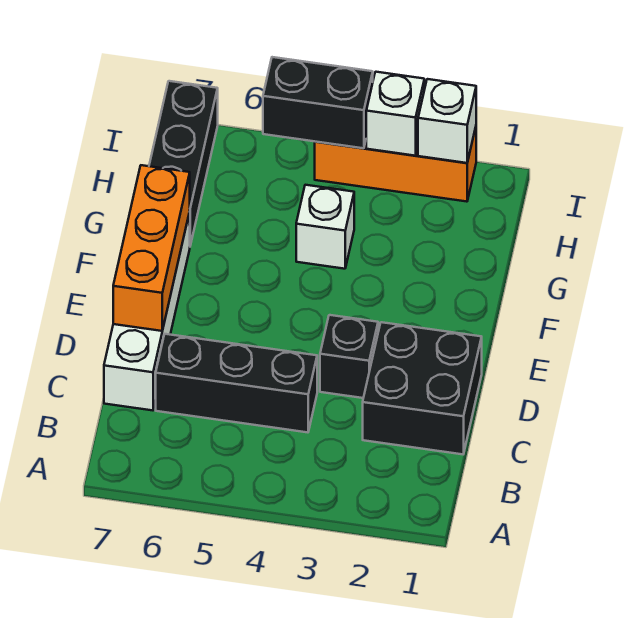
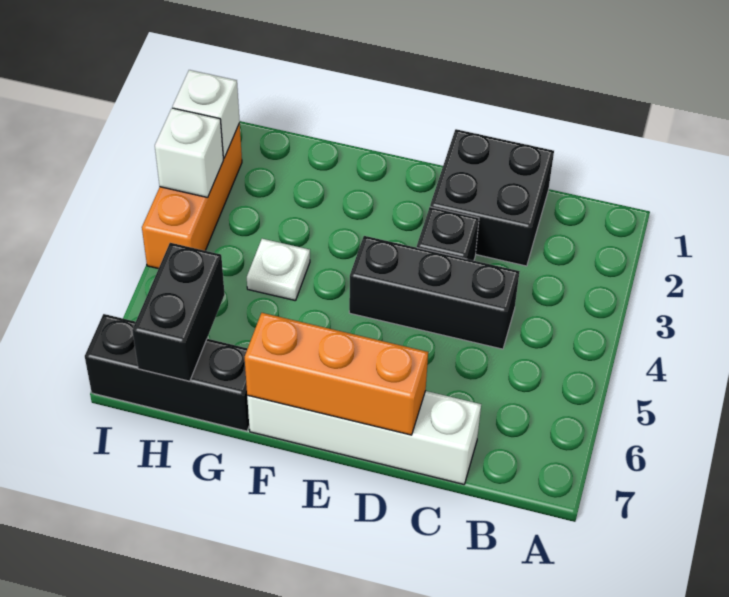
black brick C4:C6 level 1 -> black brick C4:E4 level 1
white brick G4 level 1 -> white plate G4 level 1
black brick I4:I5 level 2 -> black brick H6:H7 level 2

